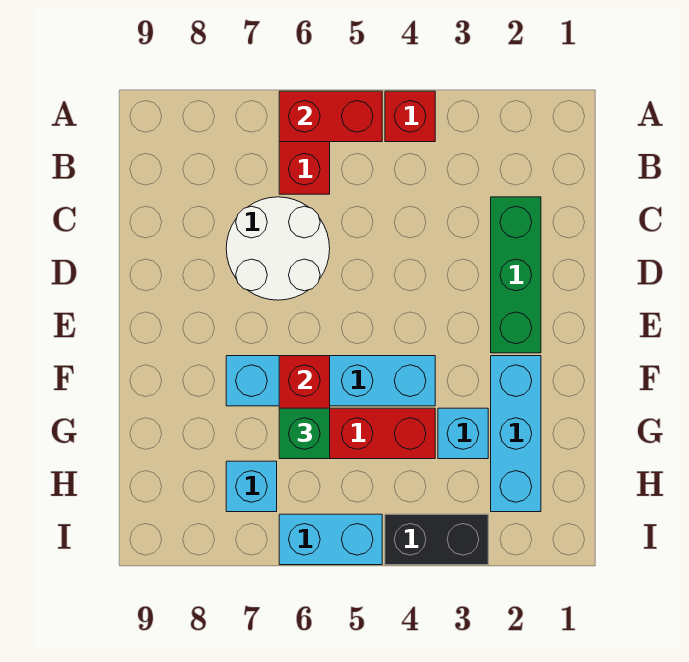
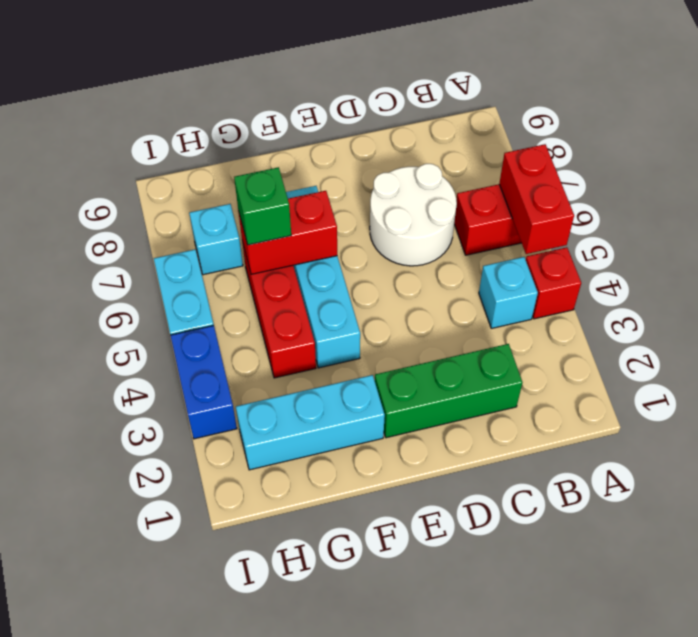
cyan brick G3 level 1 -> cyan brick B4 level 1
black brick I3:I4 level 1 -> blue brick I3:I4 level 1

